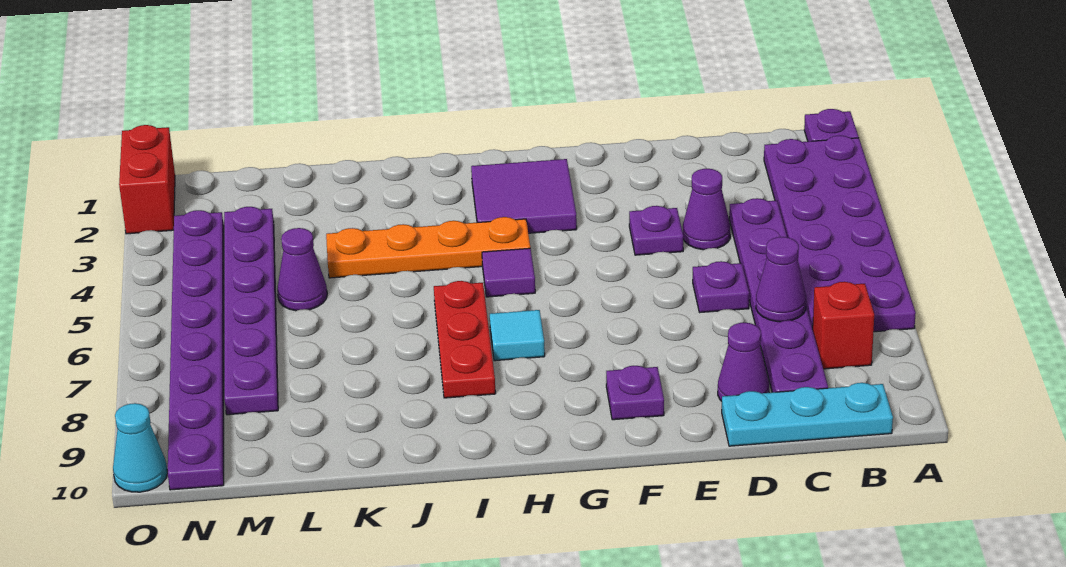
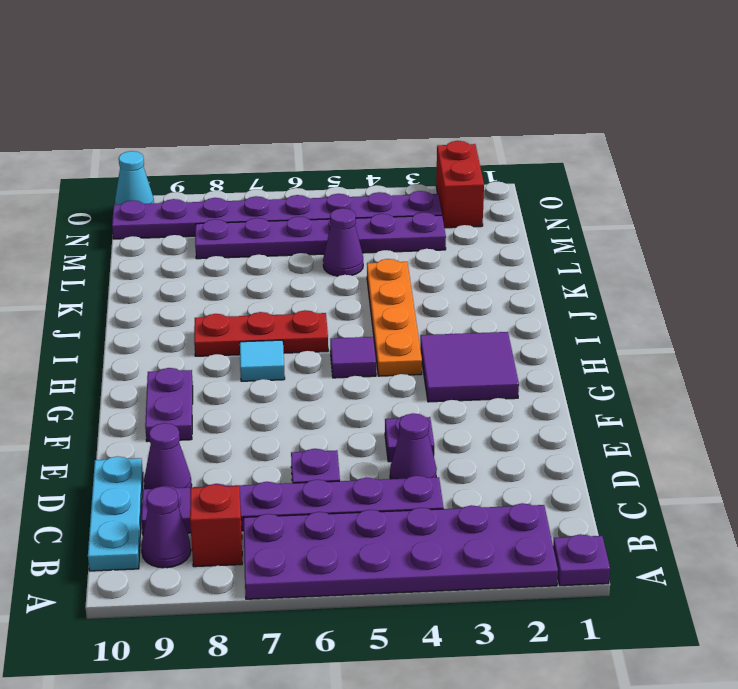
purple cone C7 level 2 -> purple cone B9 level 1
purple plate F9 level 1 -> purple plate F9:G9 level 1
red brick O1:O2 level 1 -> red brick N2:O2 level 1

